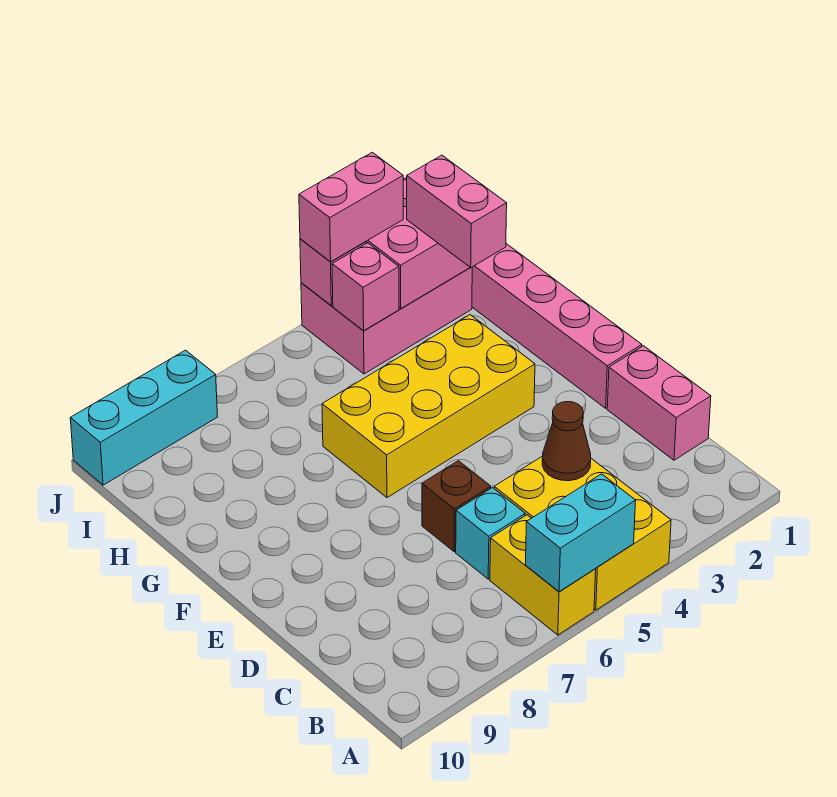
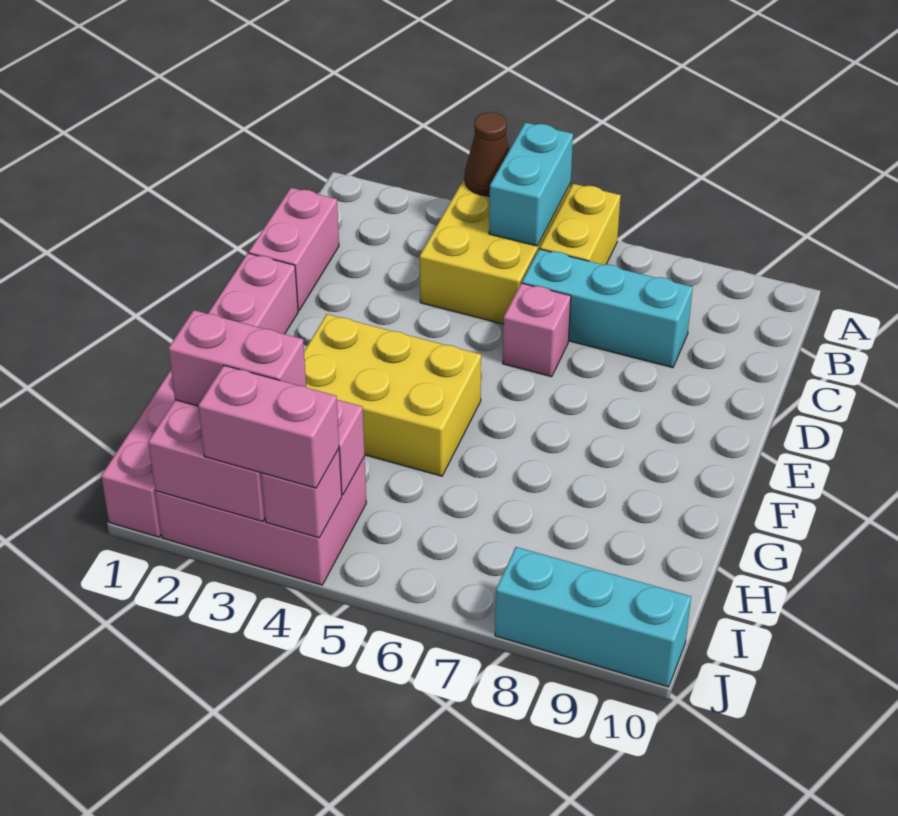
cyan brick A5:A6 level 2 -> cyan brick A5:B5 level 2
brown cone C4 level 2 -> brown cone A4 level 2
cyan brick C6 level 1 -> cyan brick C6:C8 level 1
brown brick D6 level 1 -> pink brick D6 level 1
yellow brick F3:G6 level 1 -> yellow brick F3:G5 level 1
pink brick H2:I2 level 3 -> pink brick I2:I3 level 3

